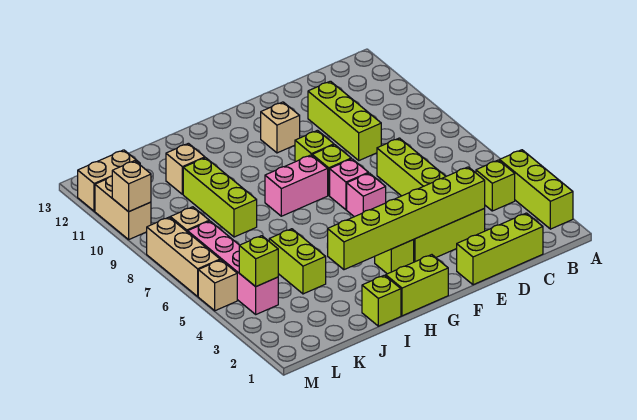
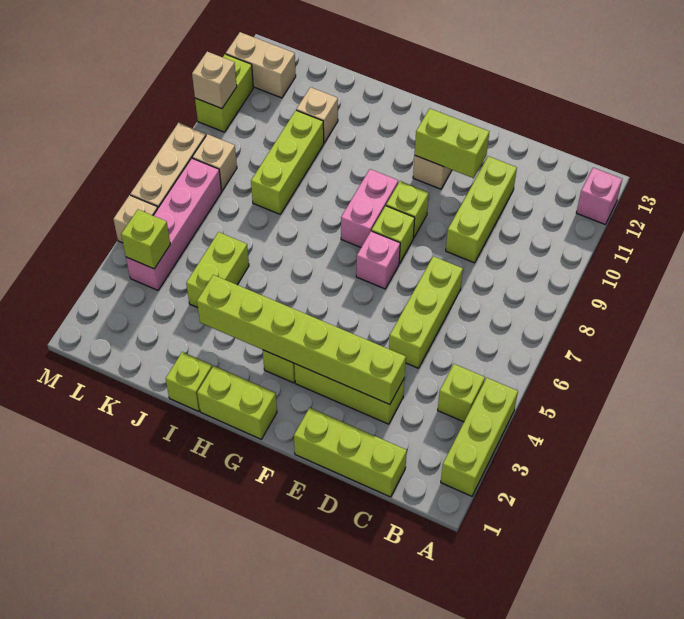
none -> lime brick E11:F11 level 2
pink brick F6 level 1 -> pink brick A12 level 1
pink brick G8:H8 level 1 -> pink brick G8:G9 level 1
tan brick M10:M11 level 1 -> lime brick M10:M11 level 1

